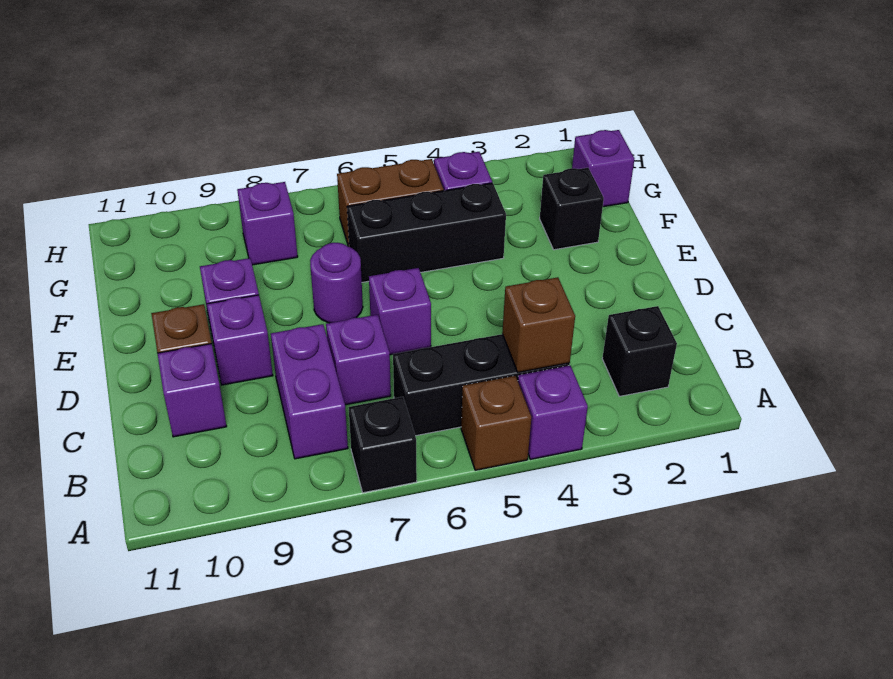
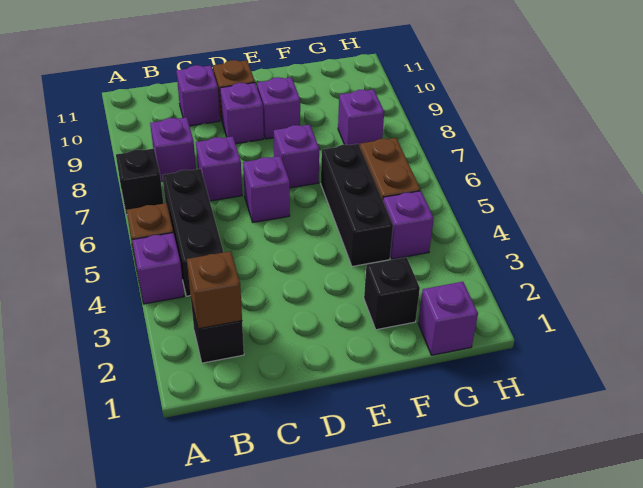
brown brick B4 level 2 -> brown brick B2 level 2
purple brick B8:C8 level 1 -> purple brick B8 level 1
purple round brick E7 level 1 -> purple brick E7 level 1

